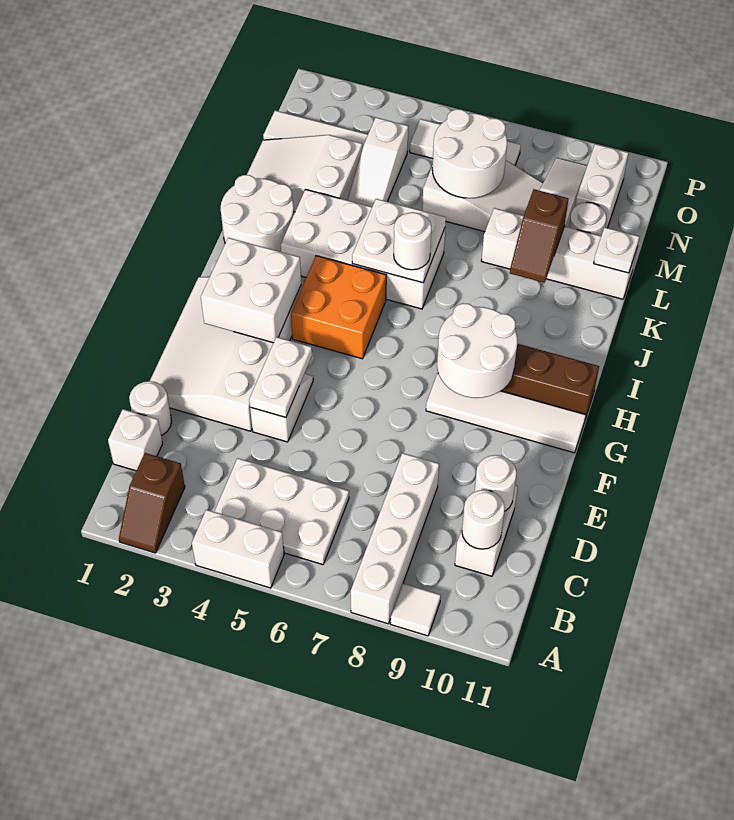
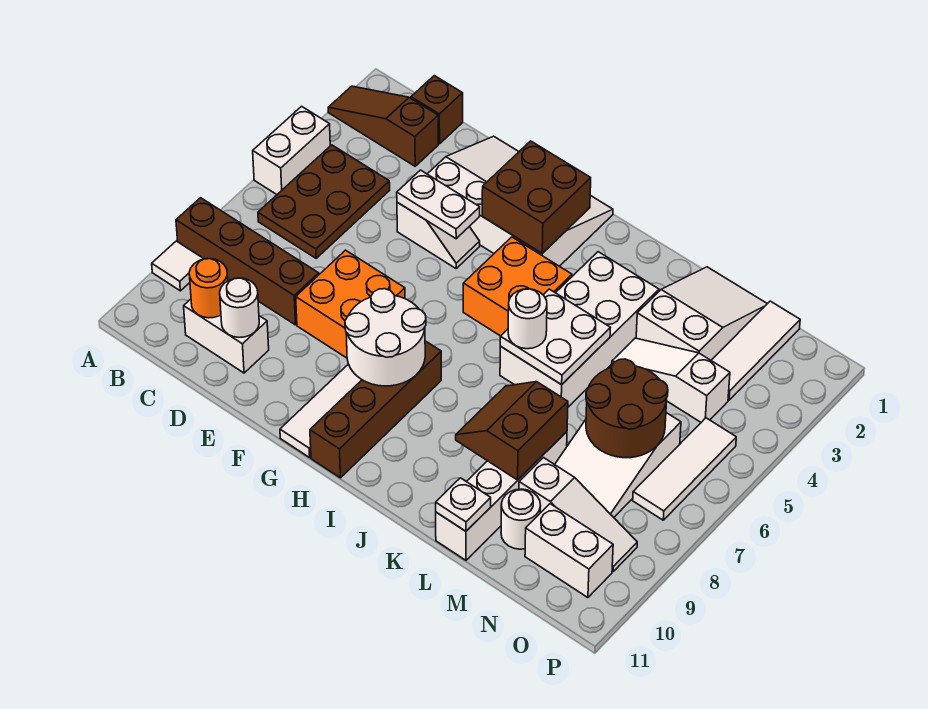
brown slope A2:B2 level 1 top B -> brown slope A2:C2 level 1 top C
white brick A8:D8 level 1 -> brown brick A8:D8 level 1
white plate B4:C6 level 1 -> brown plate B4:C6 level 1
white brick C1 level 1 -> brown brick C1 level 1
white round brick C10 level 2 -> orange round brick C10 level 2
white round brick D1 level 1 -> none
none -> orange brick E7:F8 level 1
white brick G2:H3 level 2 -> brown brick G2:H3 level 2
white round brick J1:K2 level 1 -> none
brown slope K9:L9 level 2 top L -> brown slope K8:L9 level 2 top L
white round brick M6:N7 level 2 -> brown round brick M6:N7 level 2

